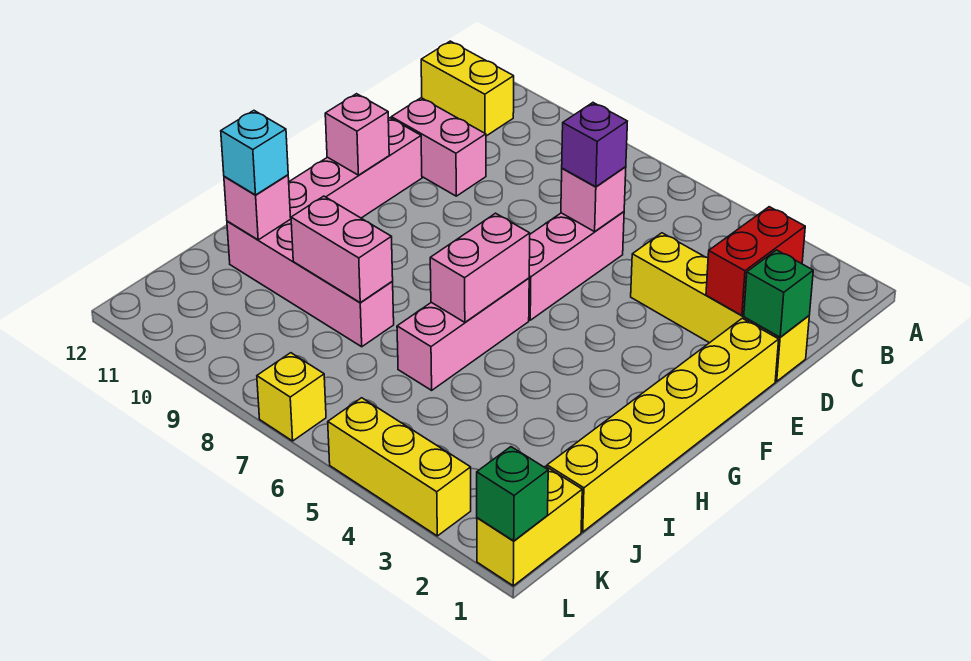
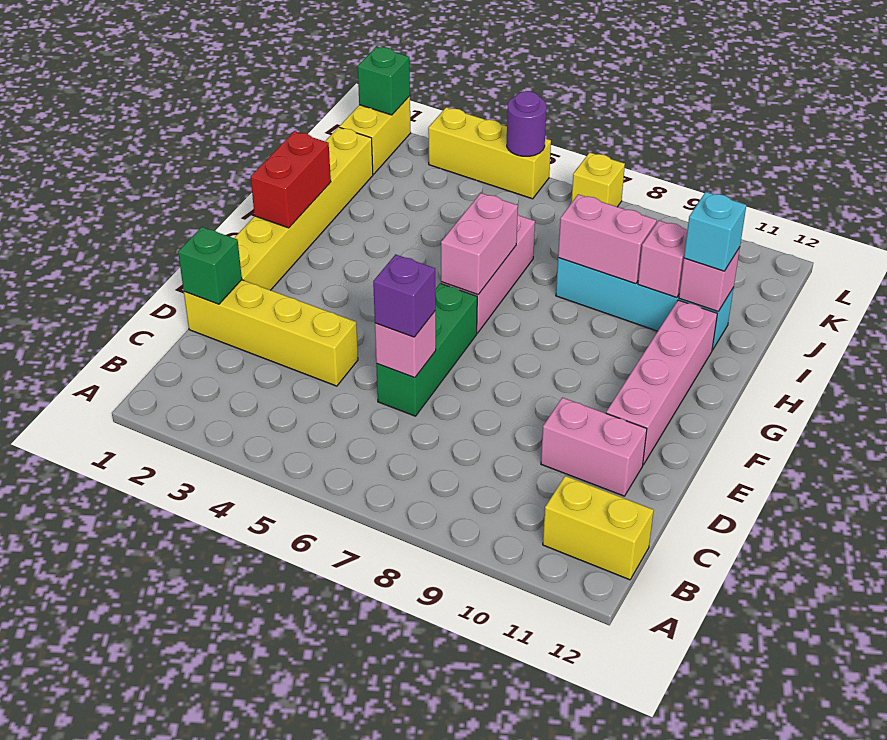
red brick C2:D2 level 2 -> red brick G1:H1 level 2
pink brick D6:F6 level 1 -> green brick D6:F6 level 1
pink brick F11 level 2 -> pink brick I10 level 2
pink brick I8:I11 level 1 -> cyan brick I8:I11 level 1
none -> purple round brick L5 level 2

